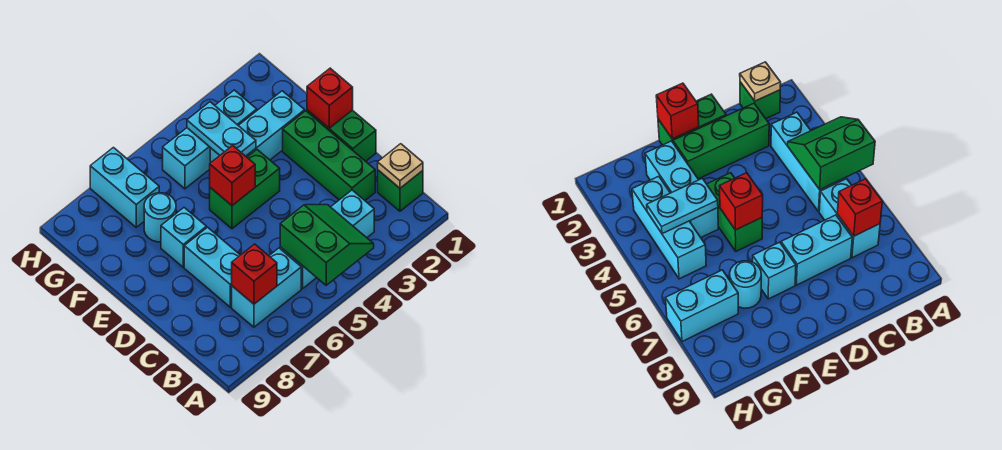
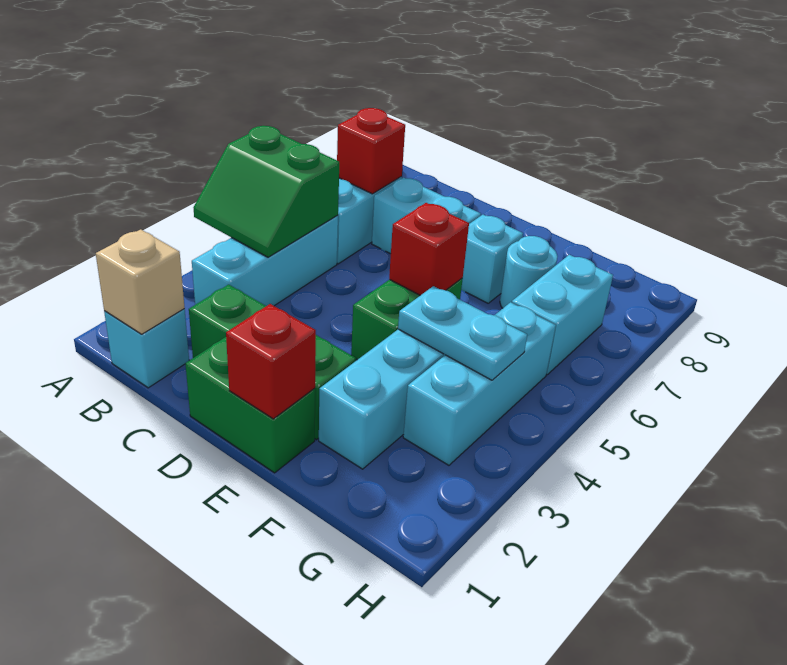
green brick B1 level 1 -> cyan brick B1 level 1
tan plate B1 level 2 -> tan brick B1 level 2
cyan brick G7:H7 level 1 -> cyan brick G6:G7 level 1

